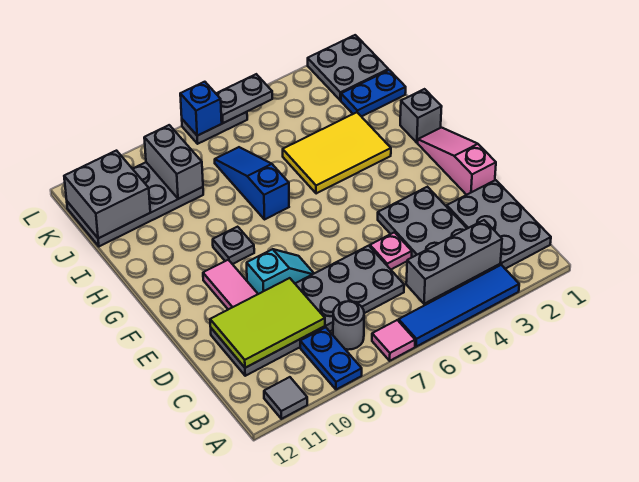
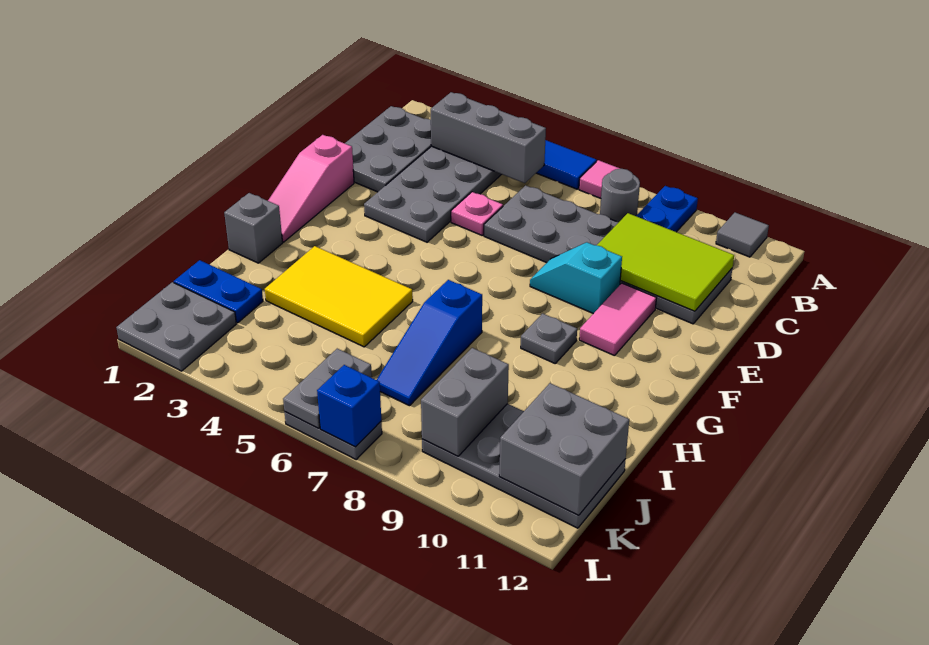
grey plate L5:L6 level 2 -> grey plate K6:L6 level 2

